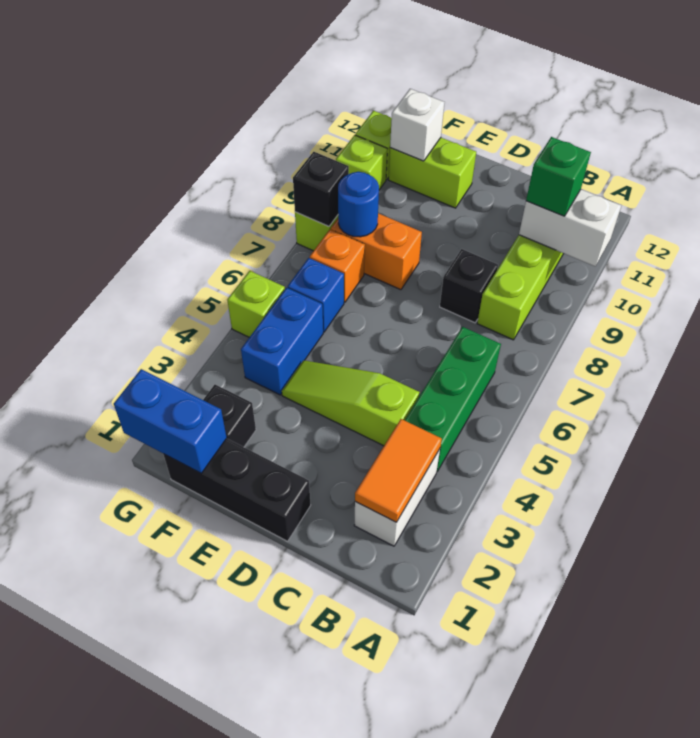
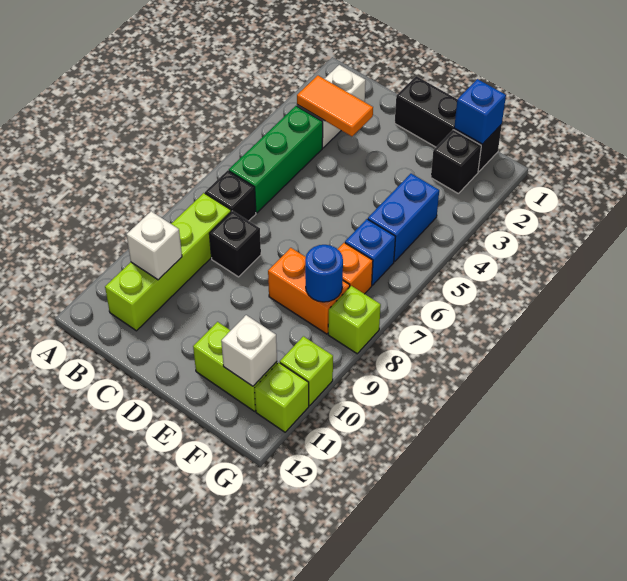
white brick A10:B10 level 2 -> white brick B10 level 2
orange tile B2:B3 level 2 -> orange tile B3:C3 level 2
green brick B10 level 3 -> none
lime slope C4:E4 level 1 top C -> none
blue brick F1:G1 level 2 -> blue brick F1 level 2
lime brick G5 level 1 -> none
black brick G8 level 2 -> black brick B7 level 1

